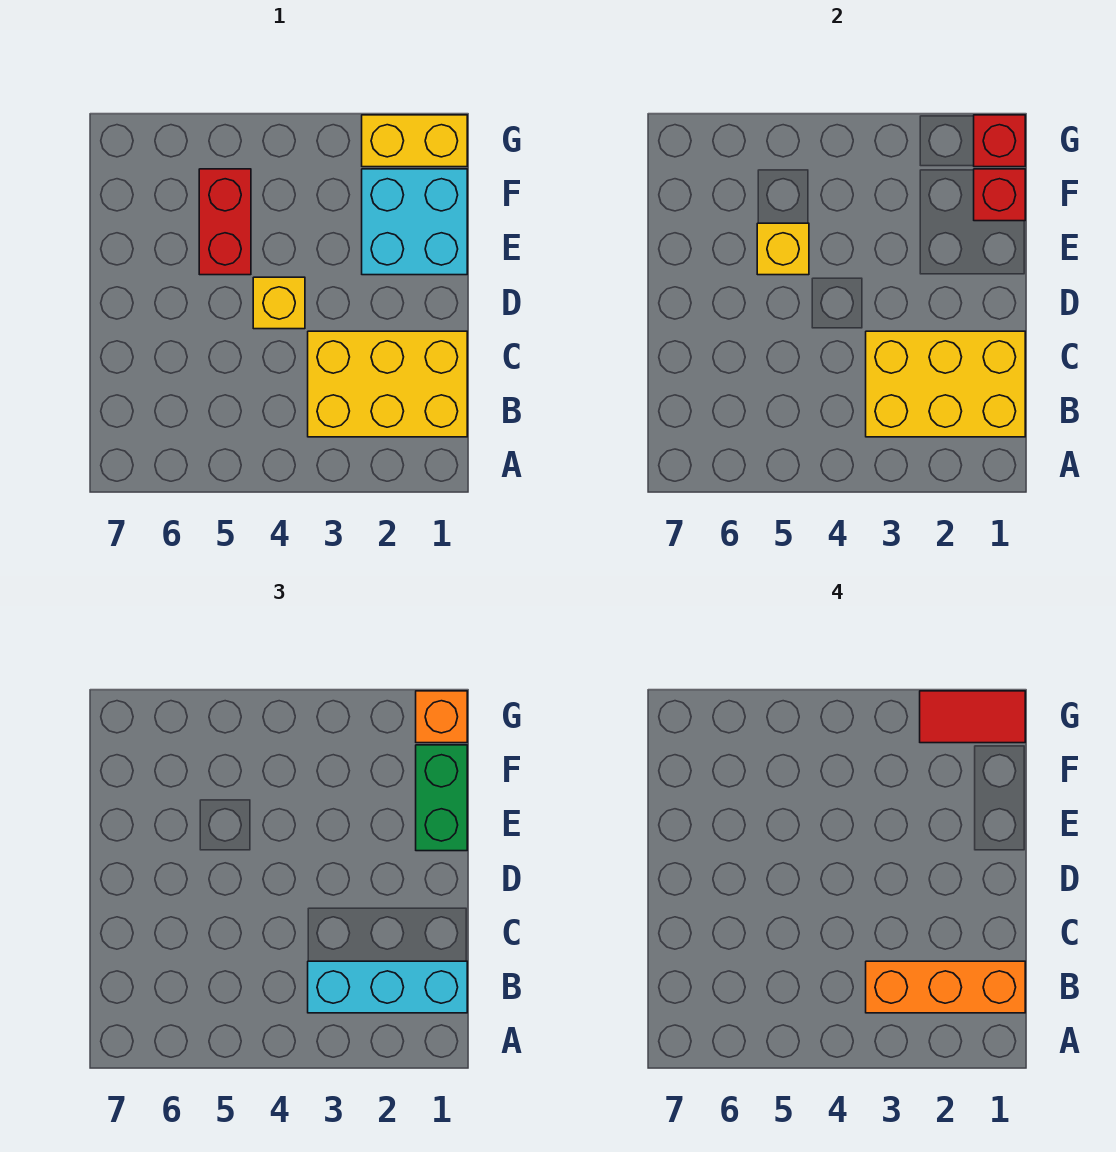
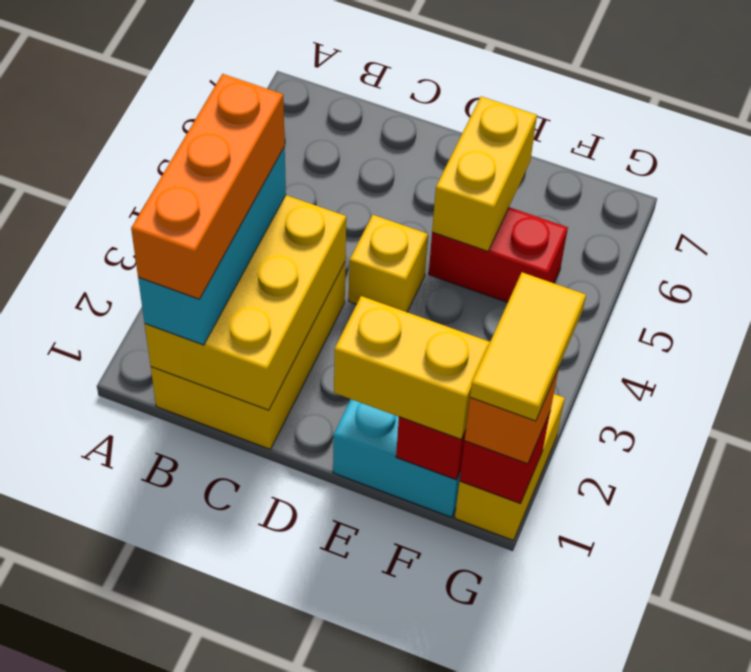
green brick E1:F1 level 3 -> yellow brick E1:F1 level 3
yellow brick E5 level 2 -> yellow brick E5:E6 level 2
red tile G1:G2 level 4 -> yellow tile G1:G2 level 4

